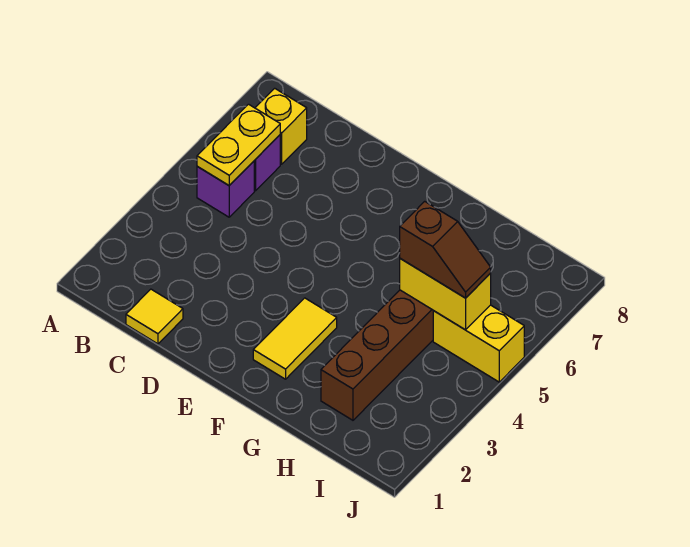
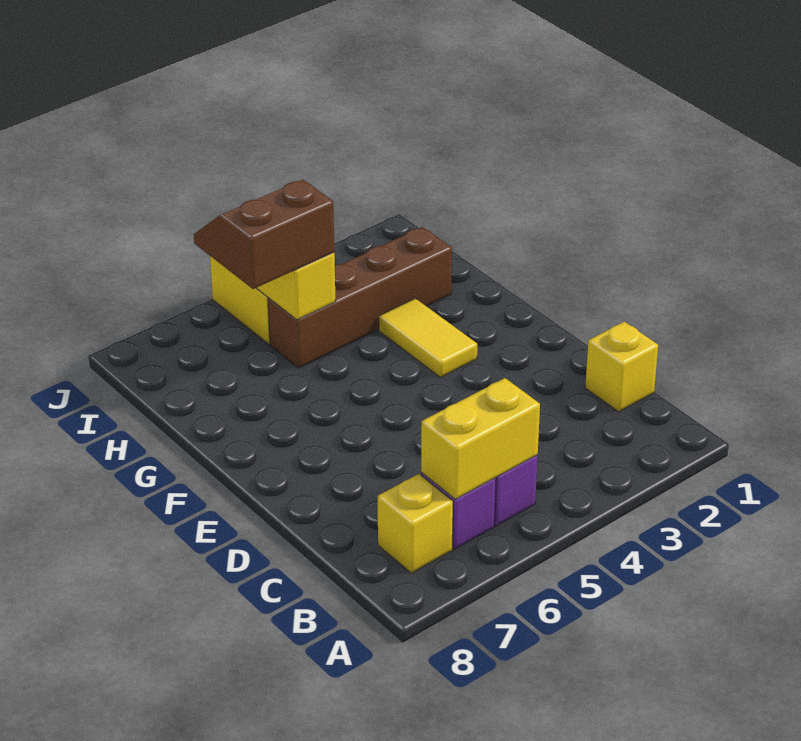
yellow plate B5:B6 level 2 -> yellow brick B5:B6 level 2
yellow tile C1 level 1 -> yellow brick C1 level 1
yellow tile F2:F3 level 1 -> yellow tile F3:G3 level 1
brown slope H5:I5 level 3 top H -> brown slope H5:I6 level 3 top H

